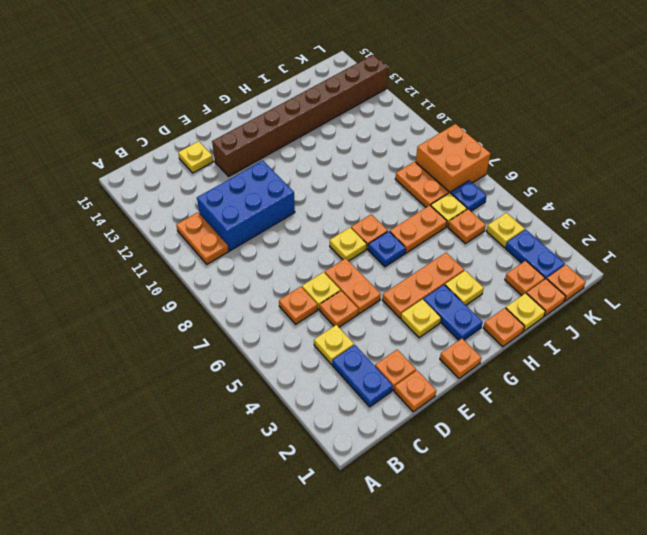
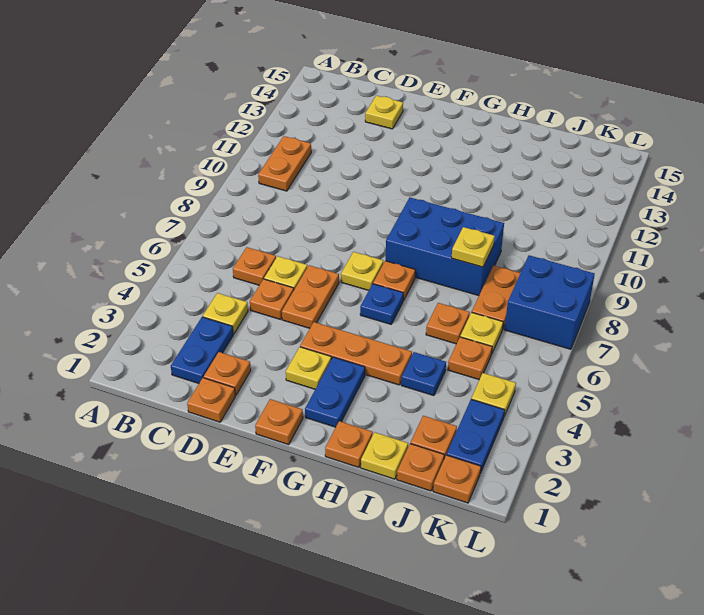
blue brick C10:E11 level 1 -> blue brick G8:I9 level 1
brown brick E13:L13 level 1 -> none
yellow plate H3 level 1 -> yellow plate I8 level 2
orange plate H6:I6 level 1 -> orange plate I6 level 1
blue plate K6 level 1 -> blue plate I4 level 1
orange brick K7:L8 level 1 -> blue brick K7:L8 level 1

